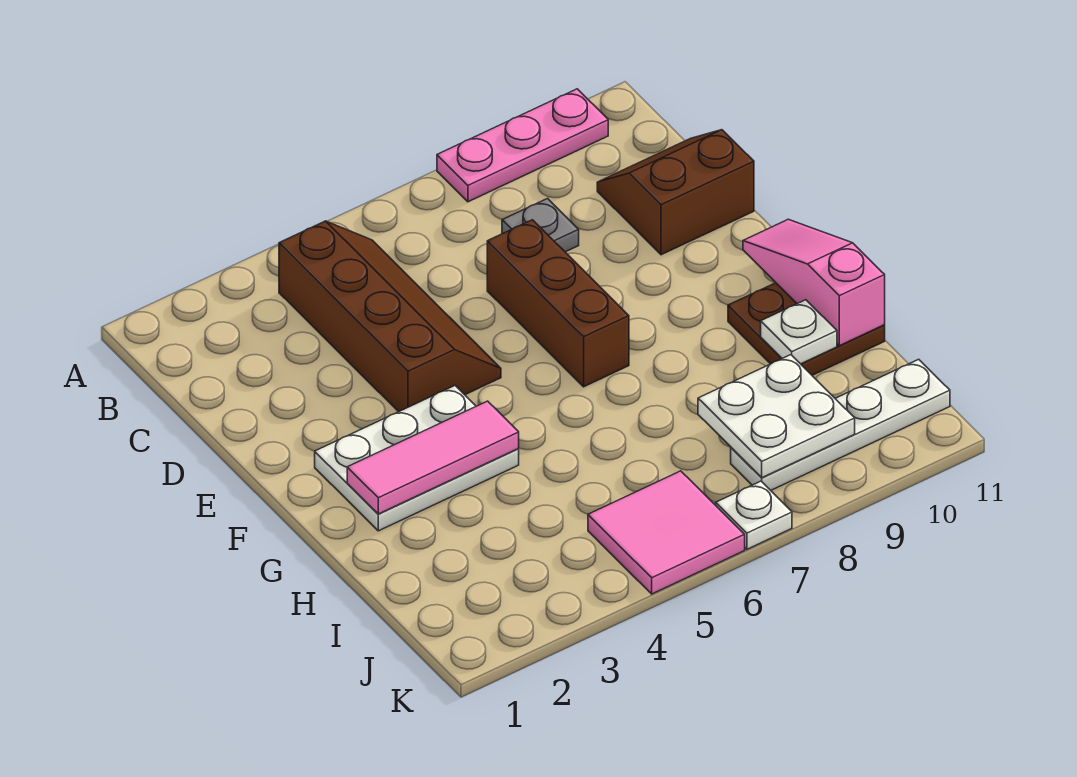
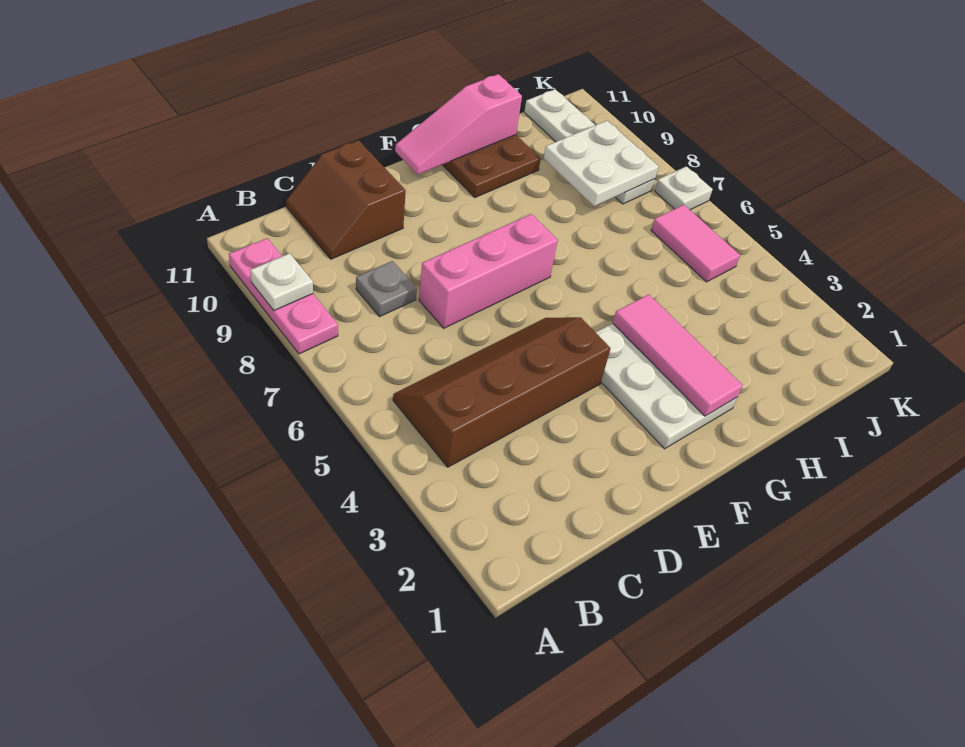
brown brick D7:F7 level 1 -> pink brick D7:F7 level 1
white plate H10 level 2 -> white plate A9 level 2
pink tile J5:K6 level 1 -> pink tile J5:J6 level 1

